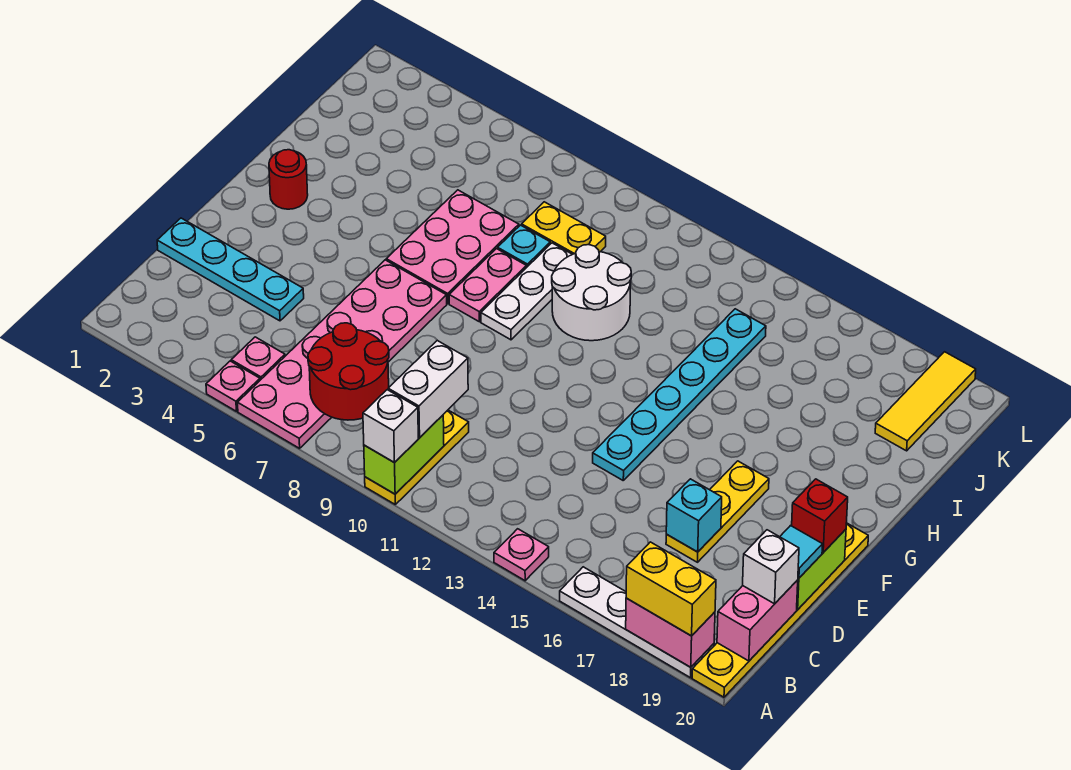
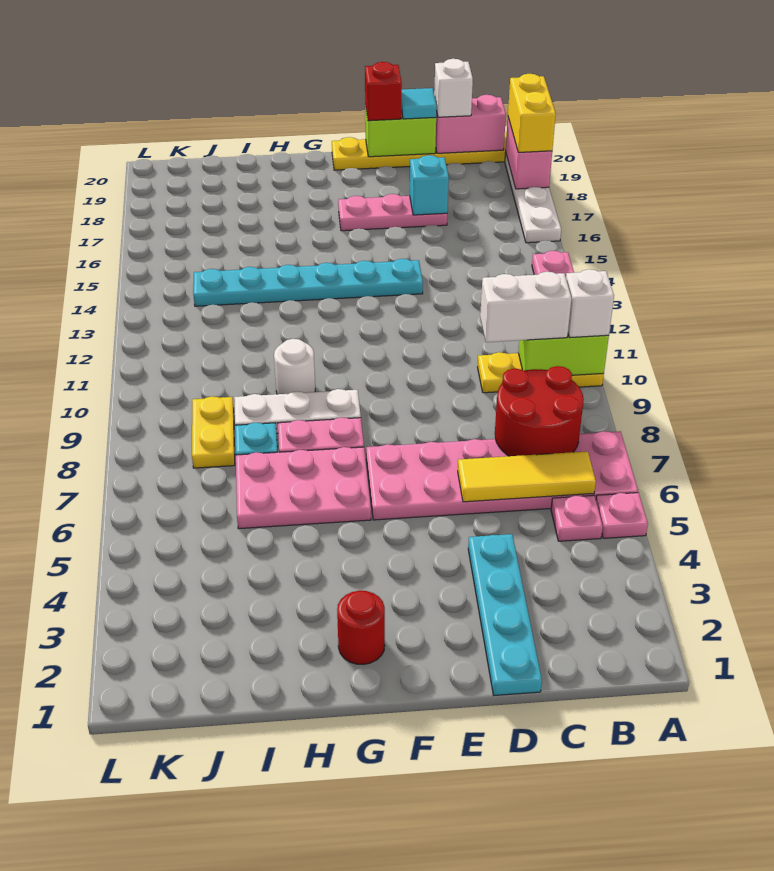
yellow plate D17:F17 level 1 -> pink plate D17:F17 level 1
white round brick H10:I11 level 1 -> white round brick H10 level 1
yellow tile J19:L19 level 1 -> yellow tile B6:D6 level 2

